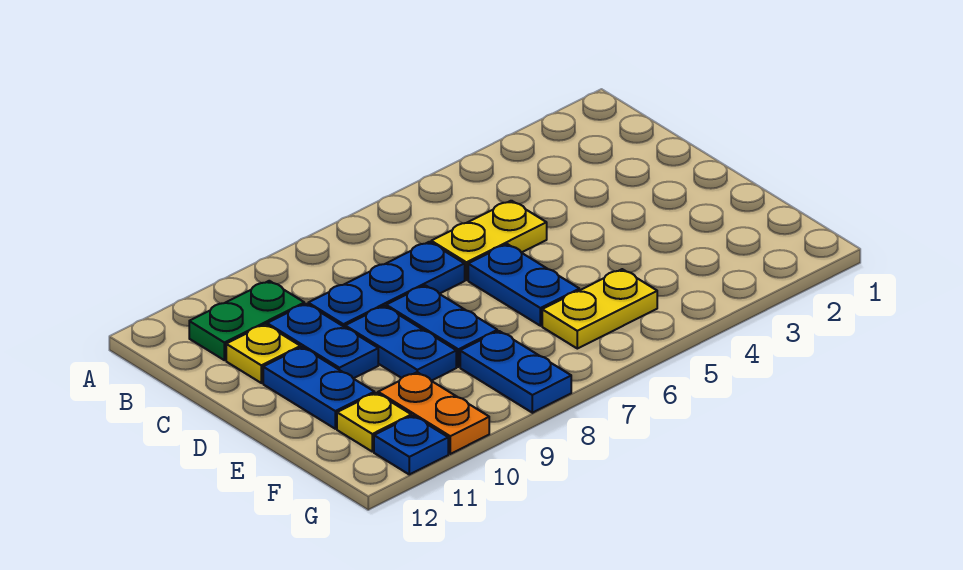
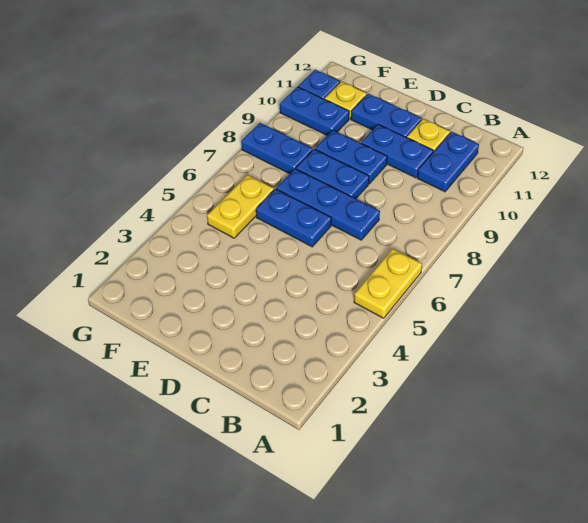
green plate B10:B11 level 1 -> blue plate B10:B11 level 1
yellow plate C5:C6 level 1 -> yellow plate A5:A6 level 1
blue plate C7:C9 level 1 -> blue plate C7:E7 level 1
orange plate F10:G10 level 1 -> blue plate F10:G10 level 1

